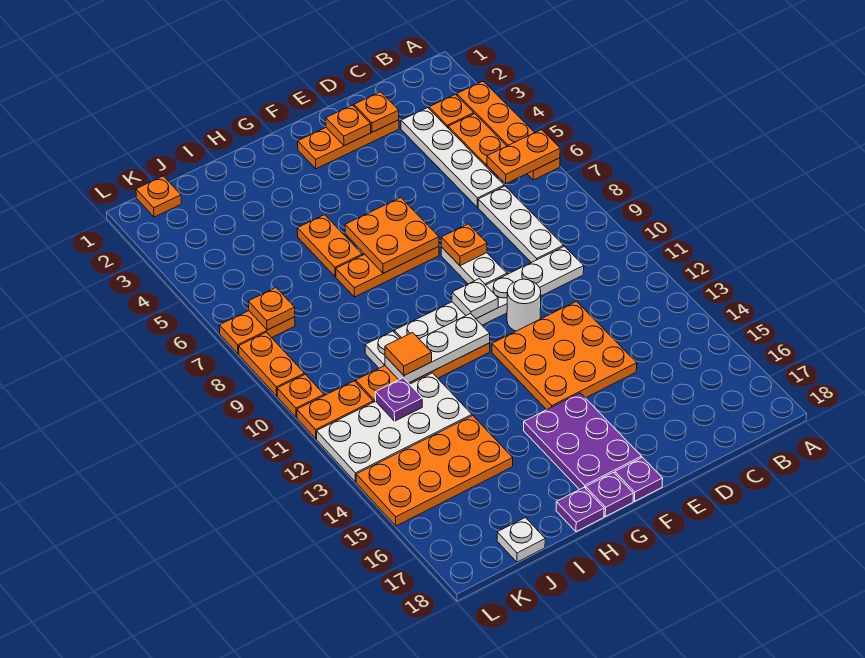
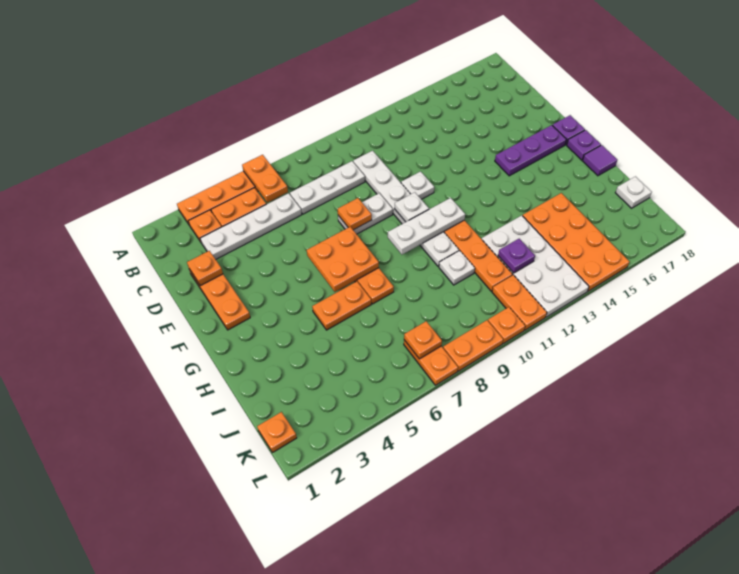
orange plate D12:F14 level 1 -> none
orange plate E2 level 2 -> none
white round brick E11 level 1 -> white plate E11 level 1
purple plate F15:G17 level 1 -> purple plate F15:F17 level 1
white plate G11:I11 level 2 -> white plate G9:G11 level 2
purple plate H18 level 1 -> purple tile H18 level 1
orange tile I11 level 3 -> none

